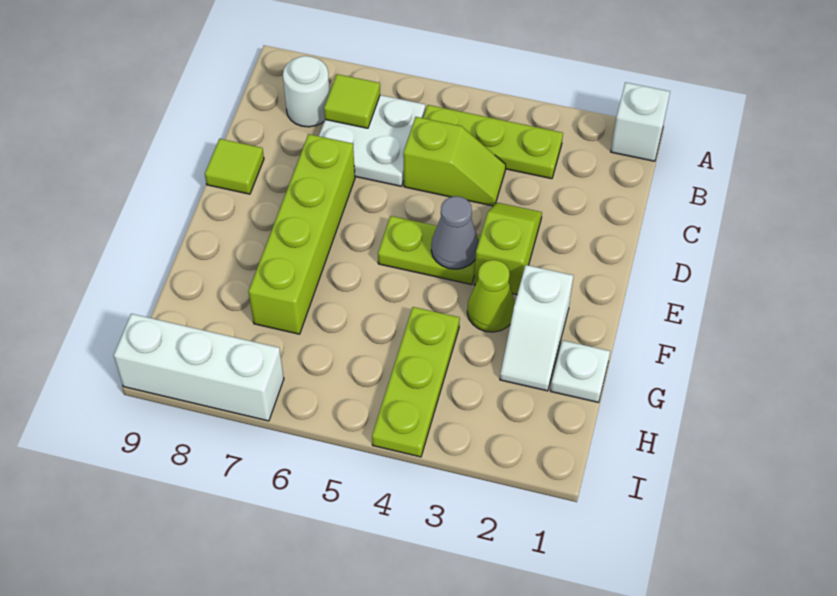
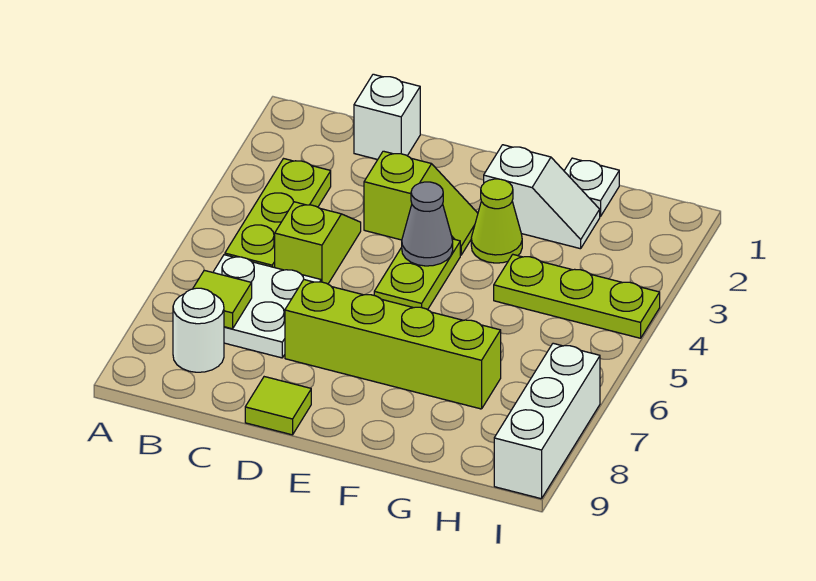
white brick A1 level 1 -> white brick C1 level 1
lime slope D3:E3 level 1 top E -> lime slope D3:E3 level 1 top D

